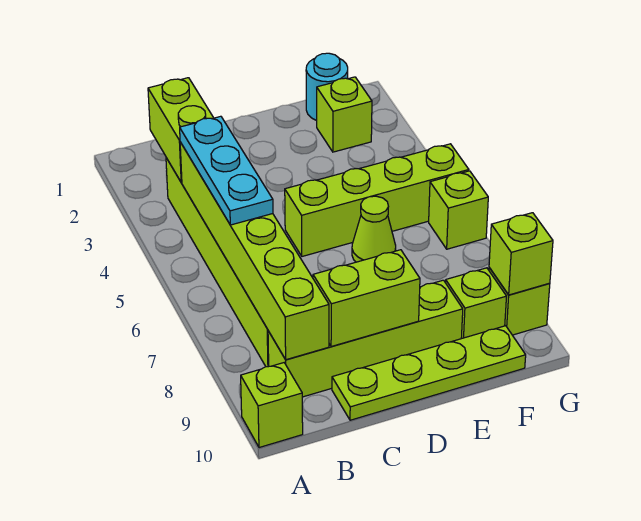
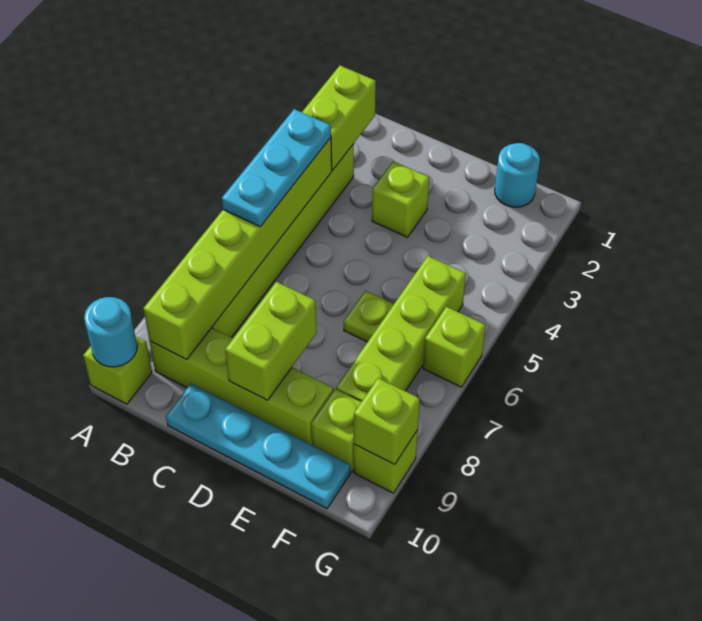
none -> cyan round brick A10 level 2
lime brick C9:D9 level 2 -> lime brick D8:D9 level 2
lime plate C10:F10 level 1 -> cyan plate C10:F10 level 1
lime brick D5:G5 level 1 -> lime brick F5:F8 level 1
lime cone E6 level 1 -> lime plate E6 level 1
lime brick F2 level 1 -> lime brick D3 level 1

